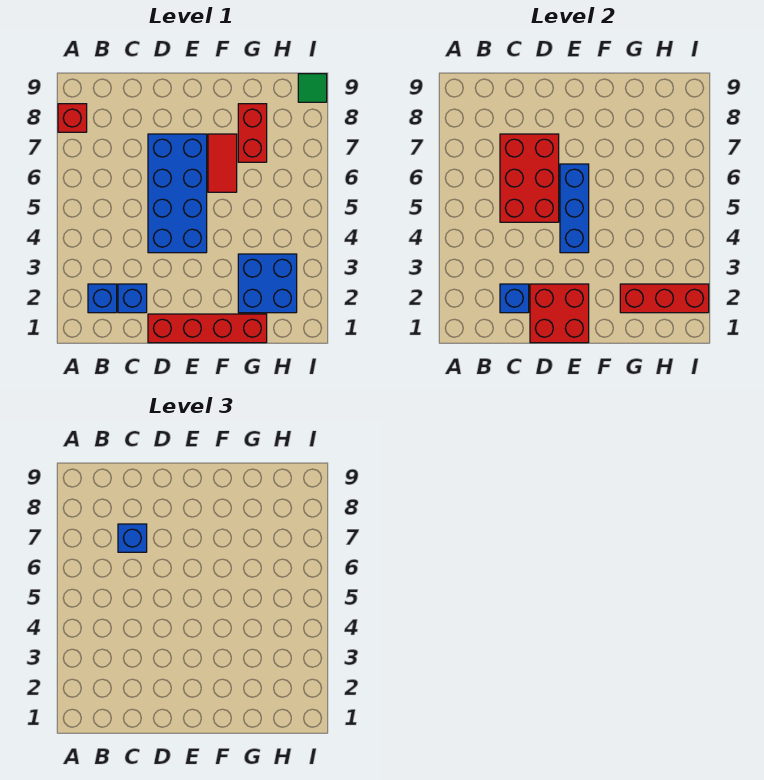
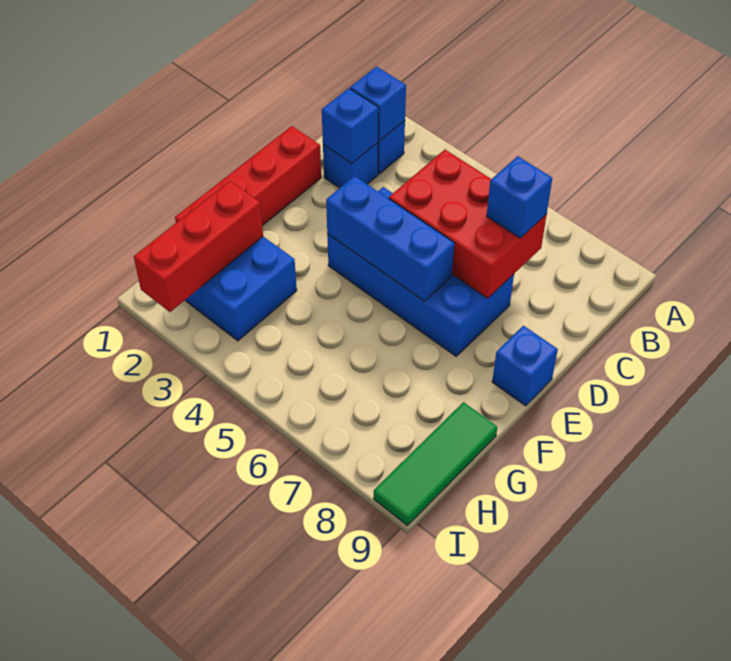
red brick A8 level 1 -> none
none -> blue brick B2 level 2
red brick D1:E2 level 2 -> none
none -> blue brick E9 level 1
red tile F6:F7 level 1 -> none
red brick G7:G8 level 1 -> none
green tile I9 level 1 -> green tile G9:I9 level 1

